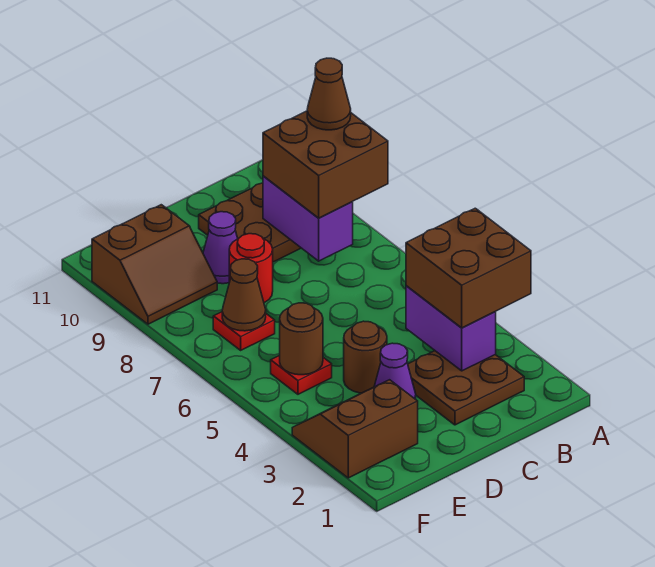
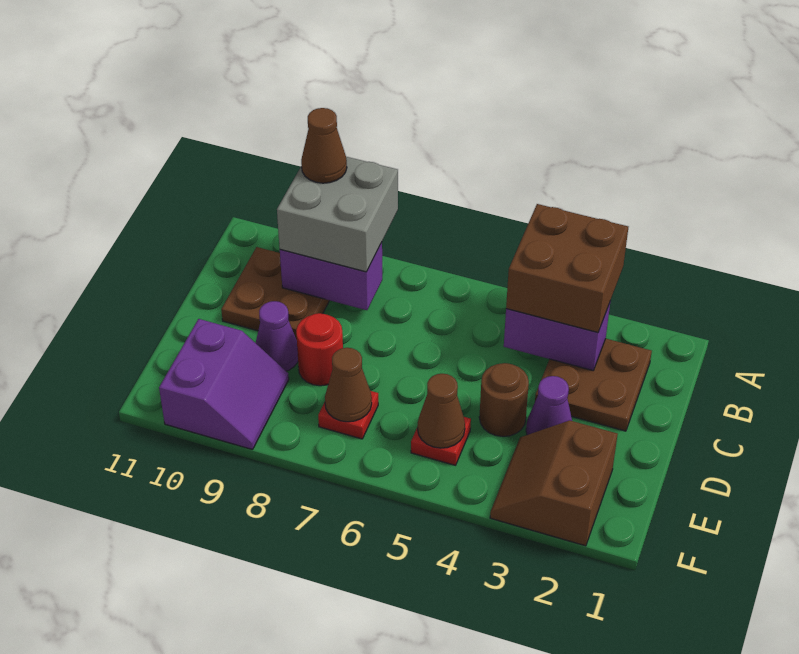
brown brick A8:B9 level 3 -> grey brick A8:B9 level 3
brown round brick E5 level 2 -> brown cone E5 level 2
brown slope E9:F10 level 1 top 10 -> purple slope E9:F10 level 1 top 10

